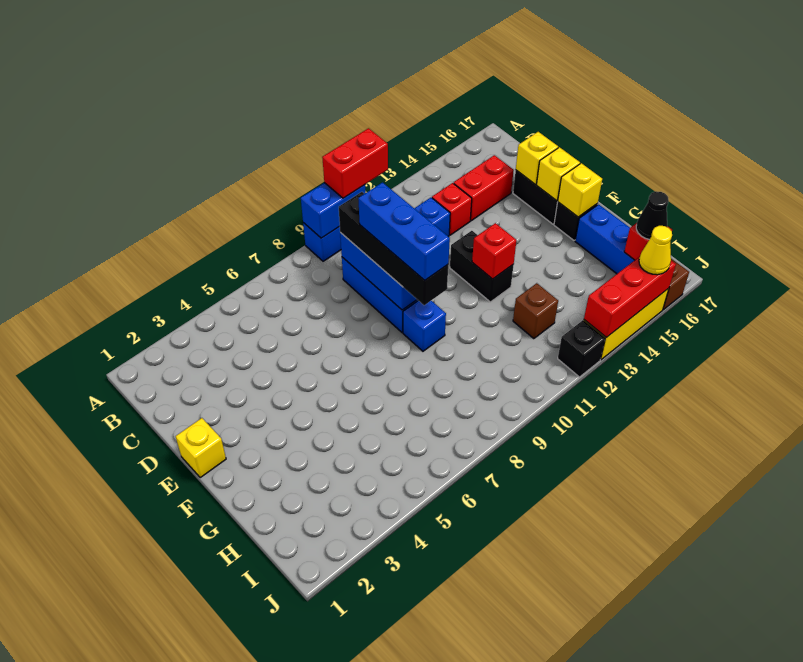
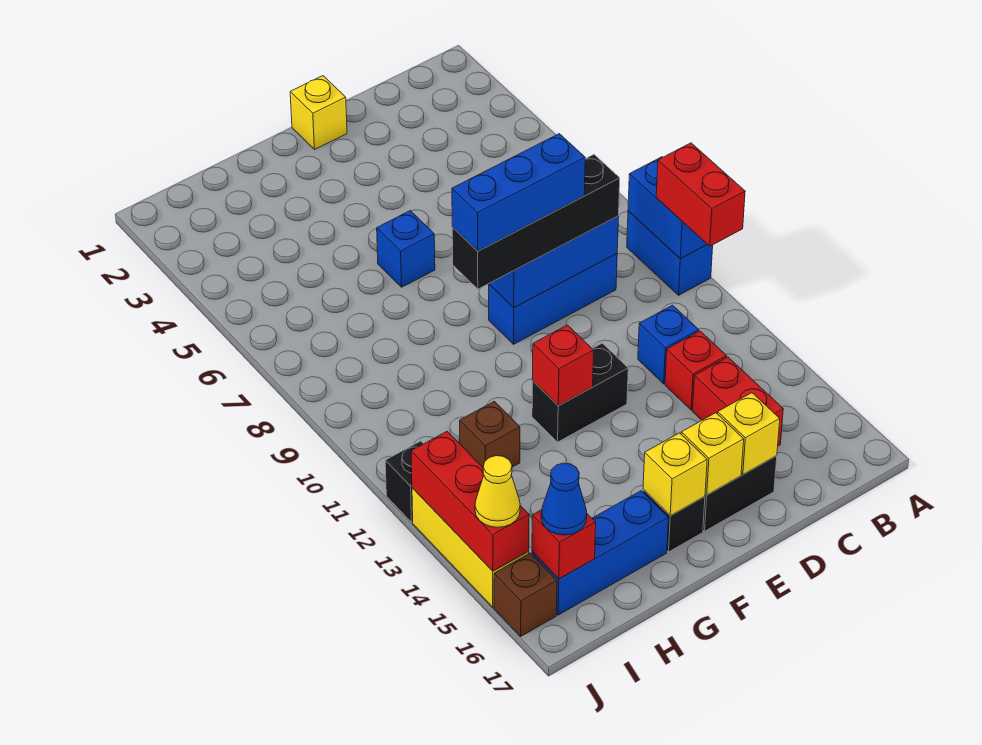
blue brick F9 level 1 -> blue brick F6 level 1
black cone I16 level 3 -> blue cone I16 level 3

